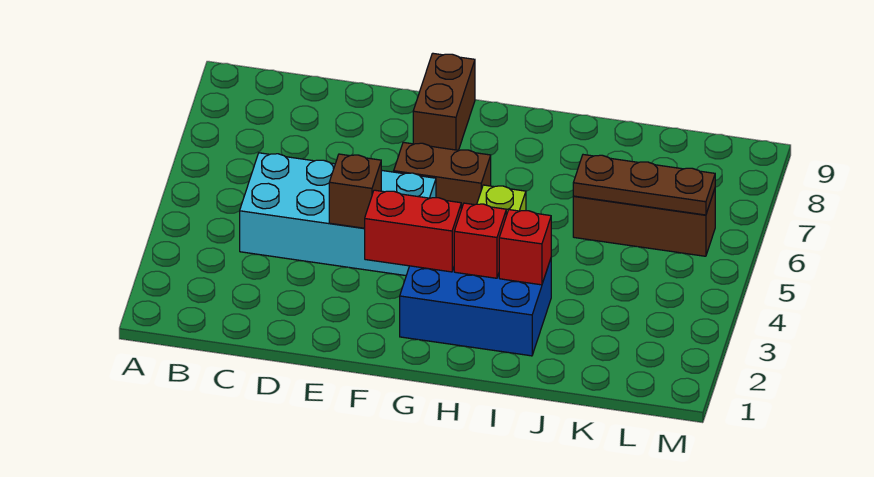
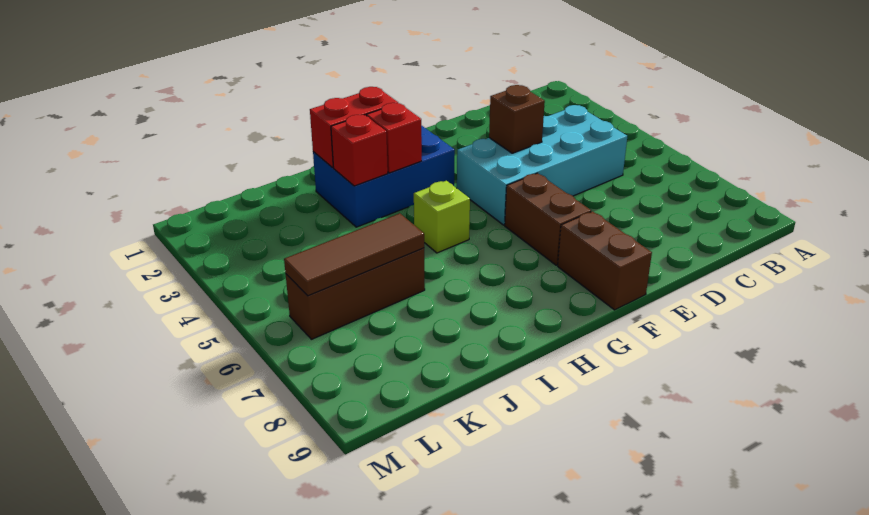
red brick F3:G3 level 2 -> red brick H2:I2 level 2
brown brick F6:G6 level 1 -> brown brick F6:F7 level 1
brown plate J6:L6 level 2 -> brown tile J6:L6 level 2

